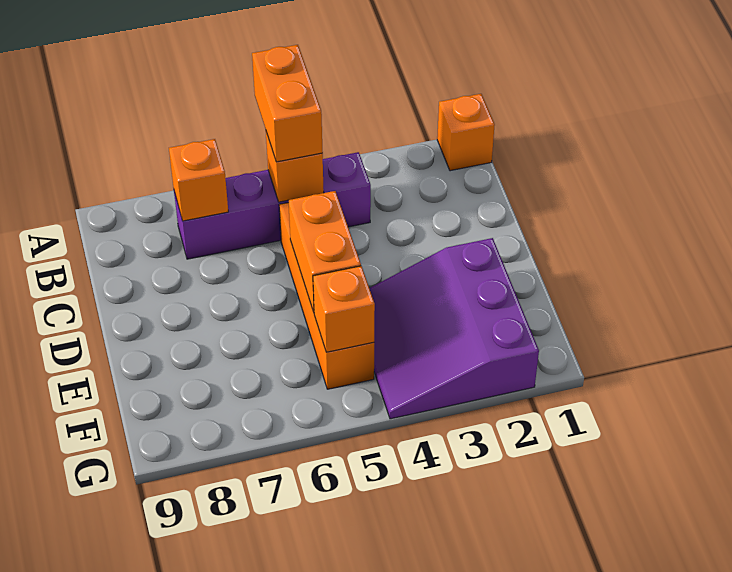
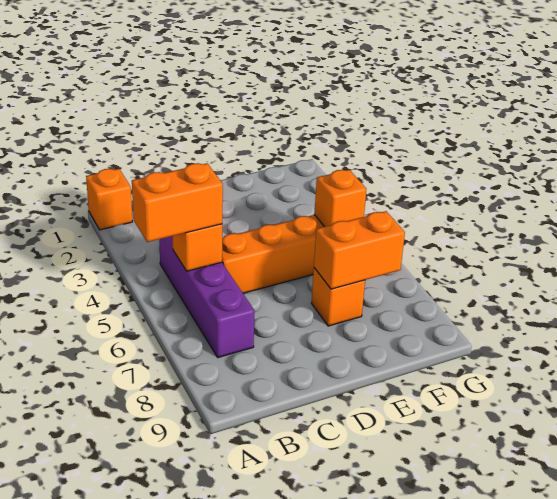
orange brick B7 level 2 -> orange brick E7 level 1
orange brick D5:E5 level 2 -> orange brick E7:F7 level 2
purple slope E2:G4 level 1 top 2 -> none

